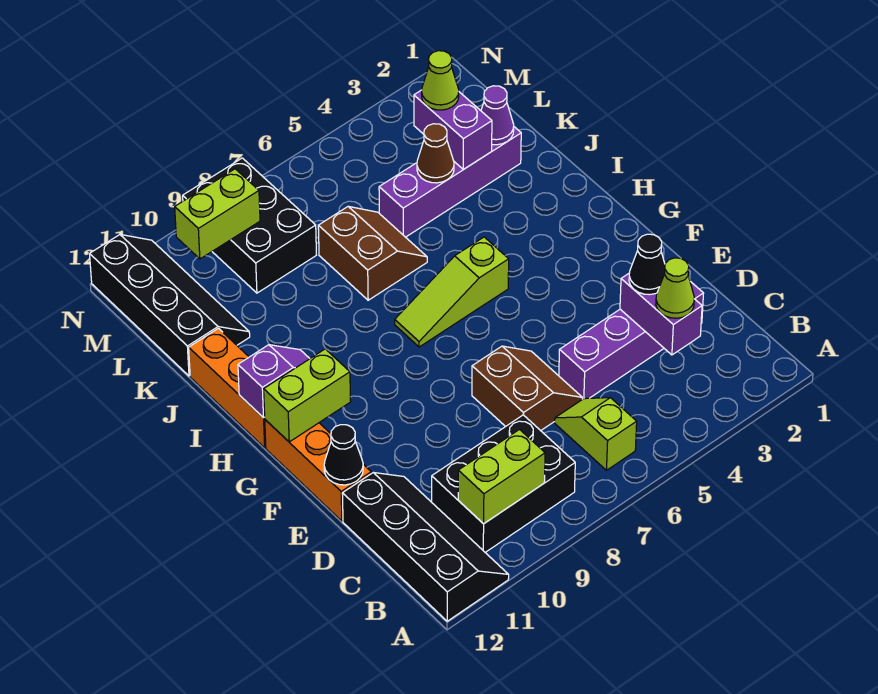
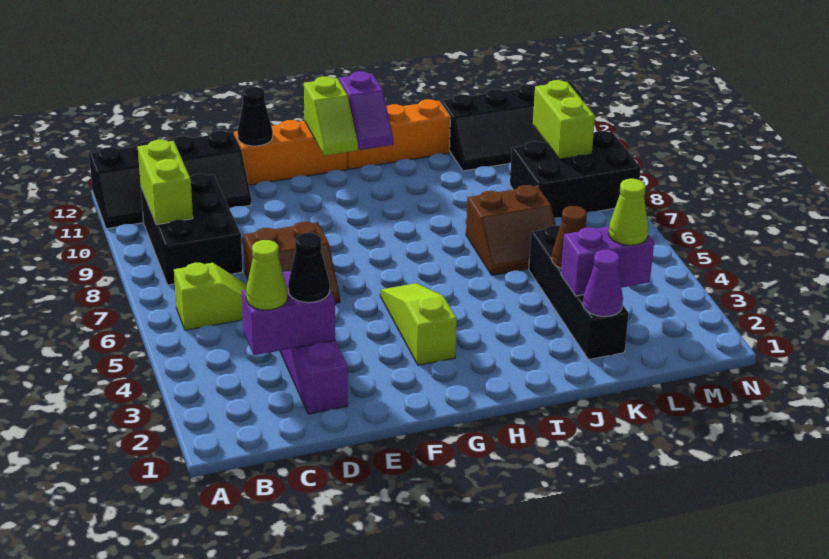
lime brick G11:G12 level 2 -> lime slope G11:G12 level 2 top 12
lime slope H5:H7 level 1 top 5 -> lime slope G3:G5 level 1 top 3
purple brick K2:K5 level 1 -> black brick K2:K5 level 1

